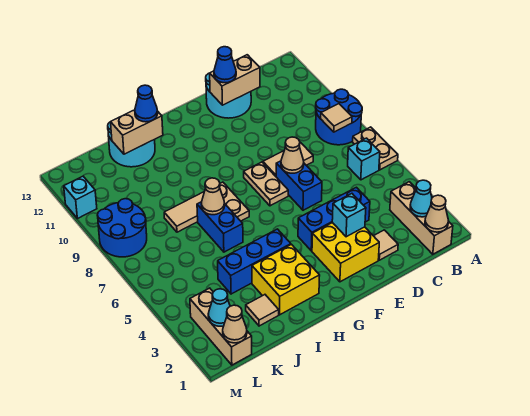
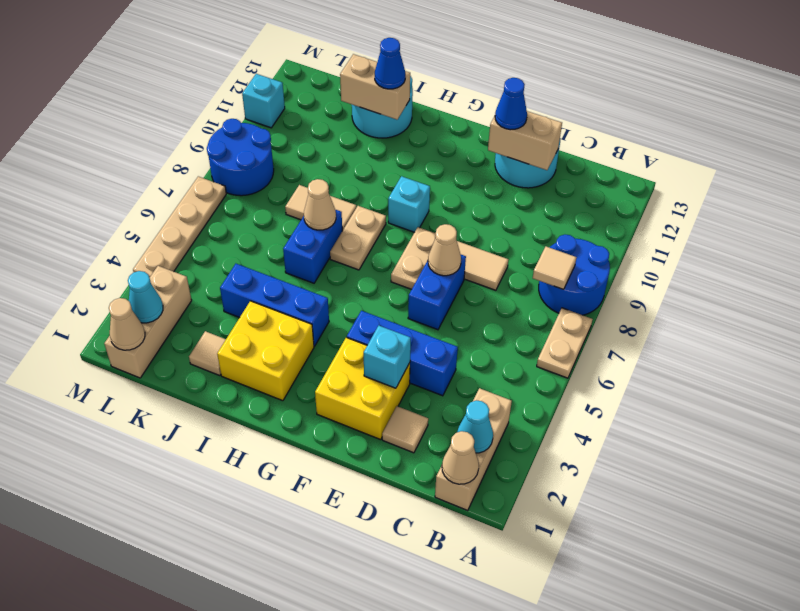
cyan brick B6 level 1 -> cyan brick G9 level 1
none -> tan plate M4:M7 level 1

